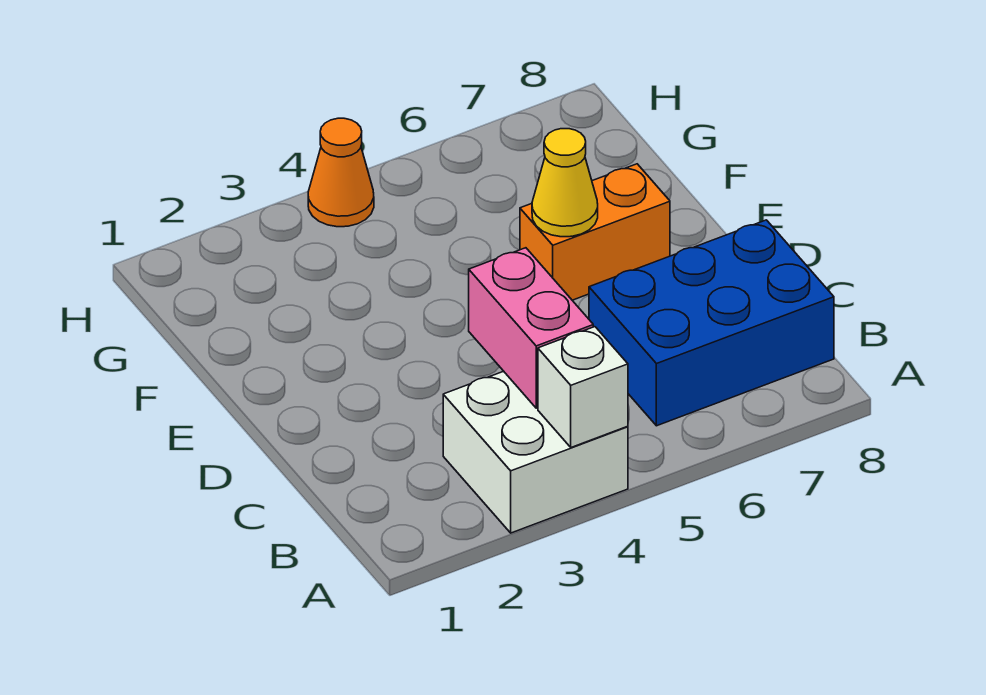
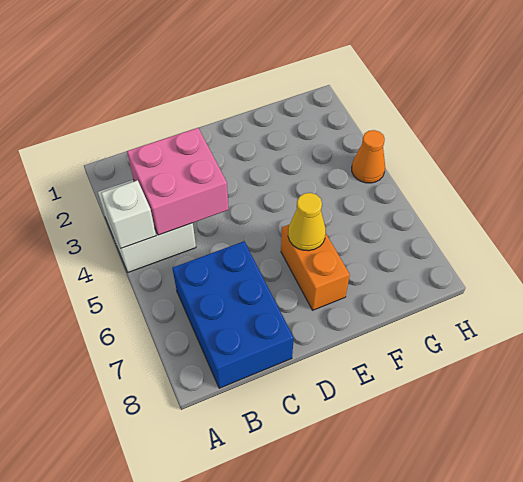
pink brick B4:C4 level 2 -> pink brick B3:C4 level 2

